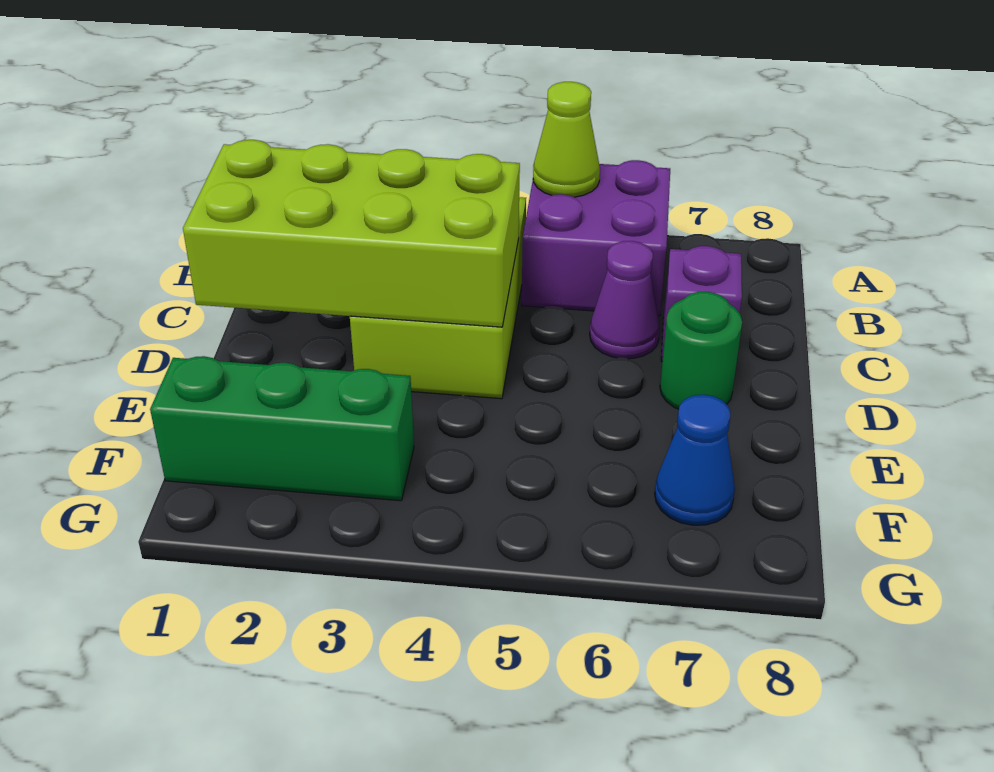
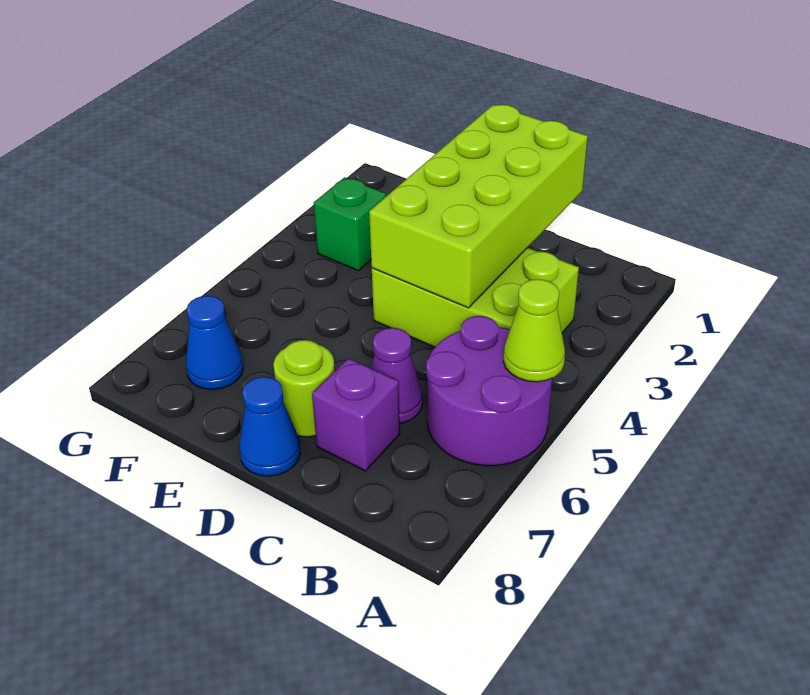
purple brick A5:B6 level 1 -> purple round brick A5:B6 level 1
green round brick D7 level 1 -> lime round brick D7 level 1
none -> blue cone D8 level 1
green brick F1:F3 level 1 -> green brick F3 level 1

